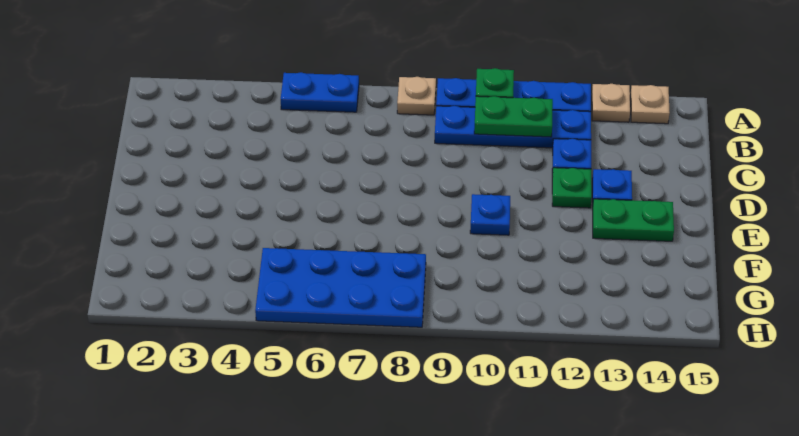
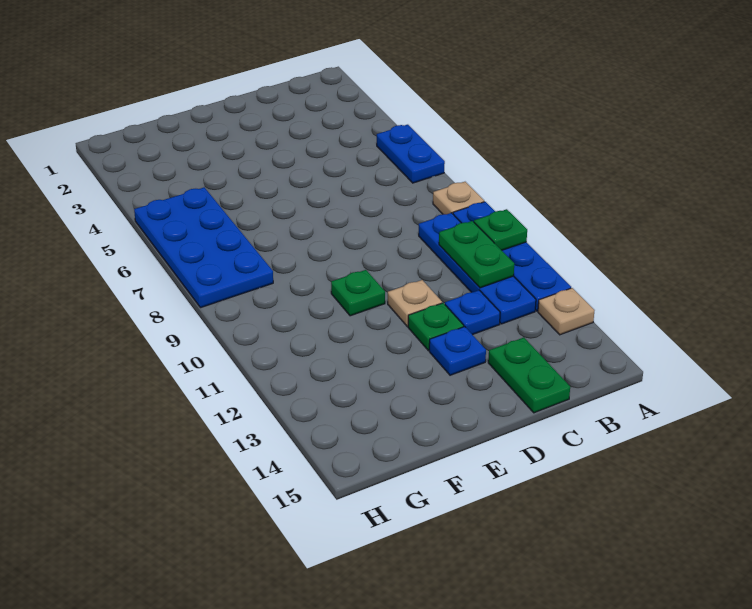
tan plate A14 level 1 -> tan plate D11 level 1
blue plate E10 level 1 -> green plate E10 level 1
green plate E13:E14 level 1 -> green plate C14:C15 level 1

